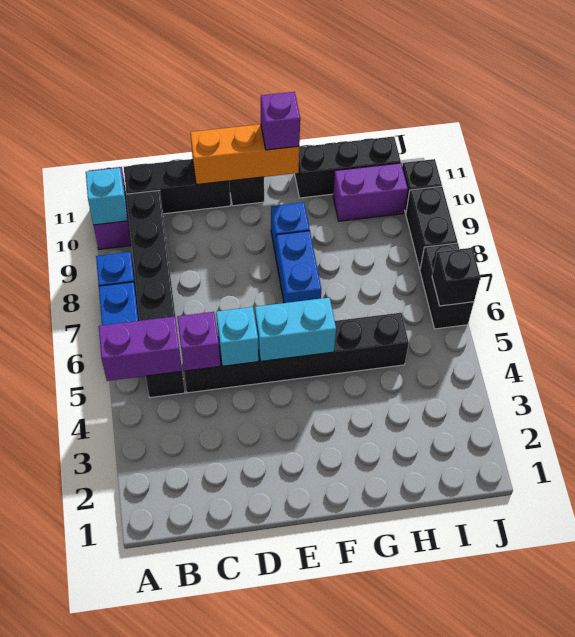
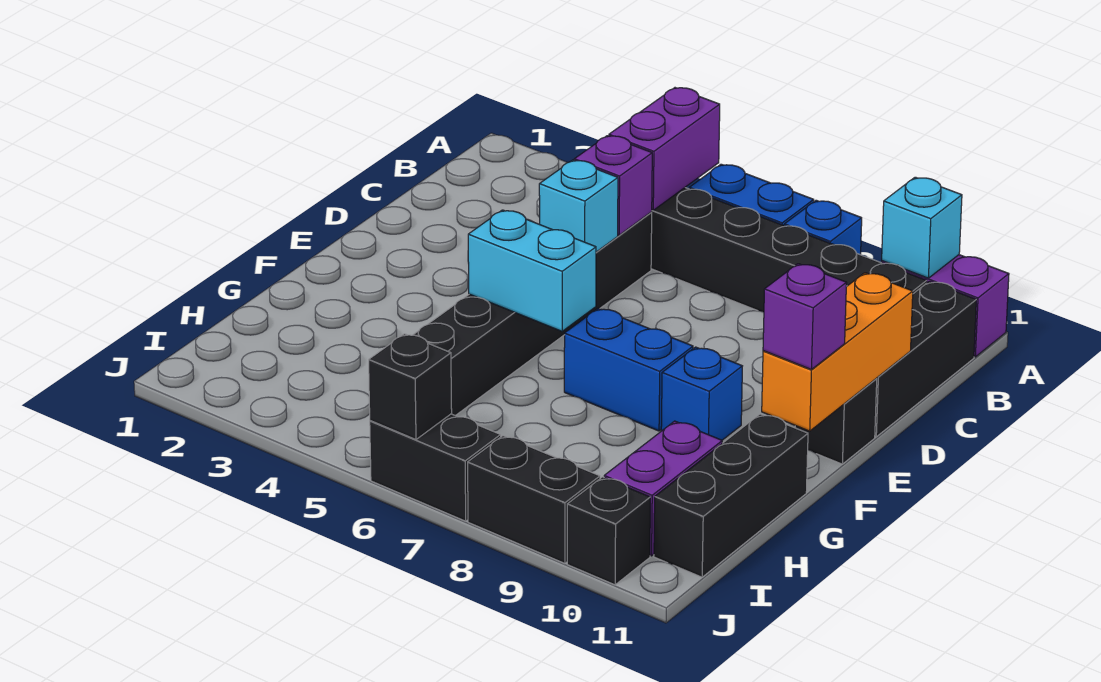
cyan brick E5:F5 level 2 -> cyan brick F5:F6 level 2

